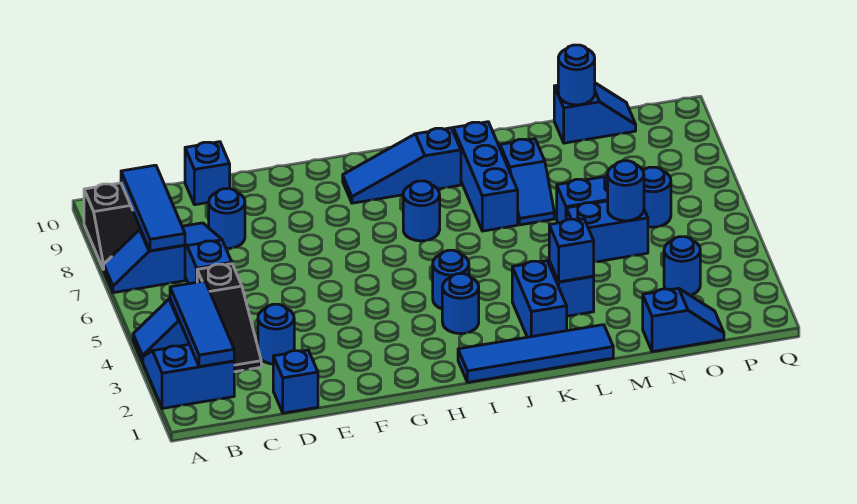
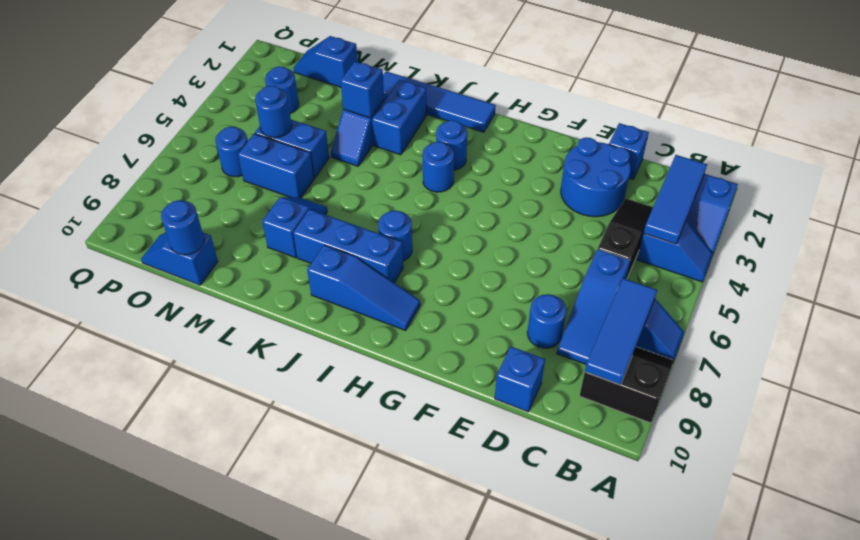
blue round brick D3 level 1 -> blue round brick D2:E3 level 1
blue brick K7:K9 level 1 -> blue brick I8:K8 level 1

